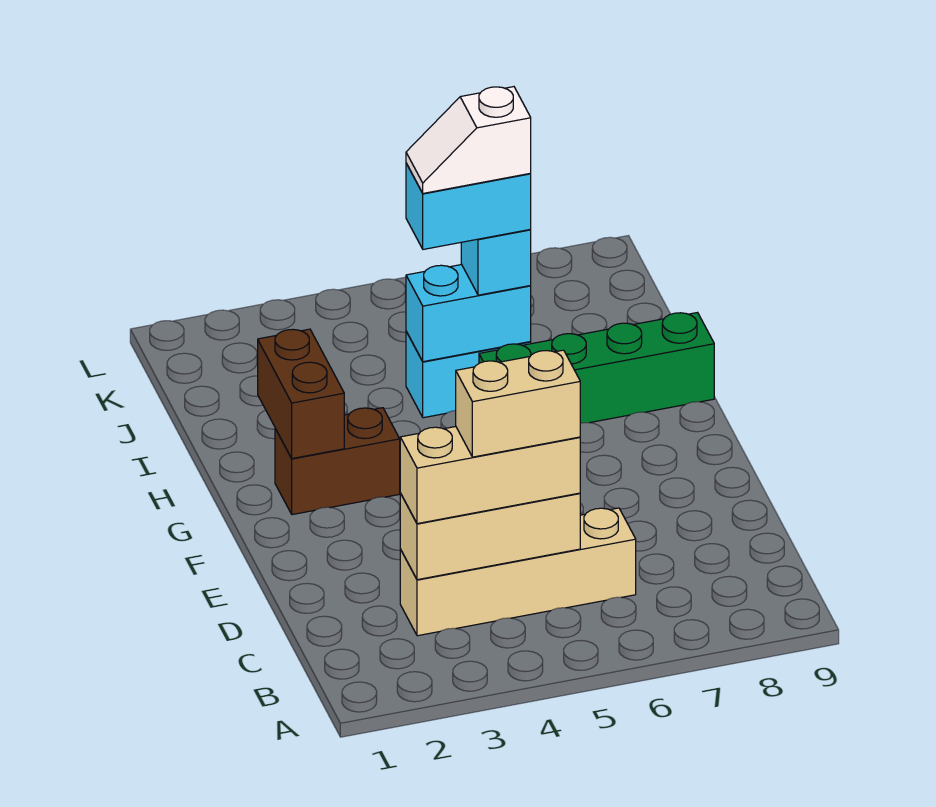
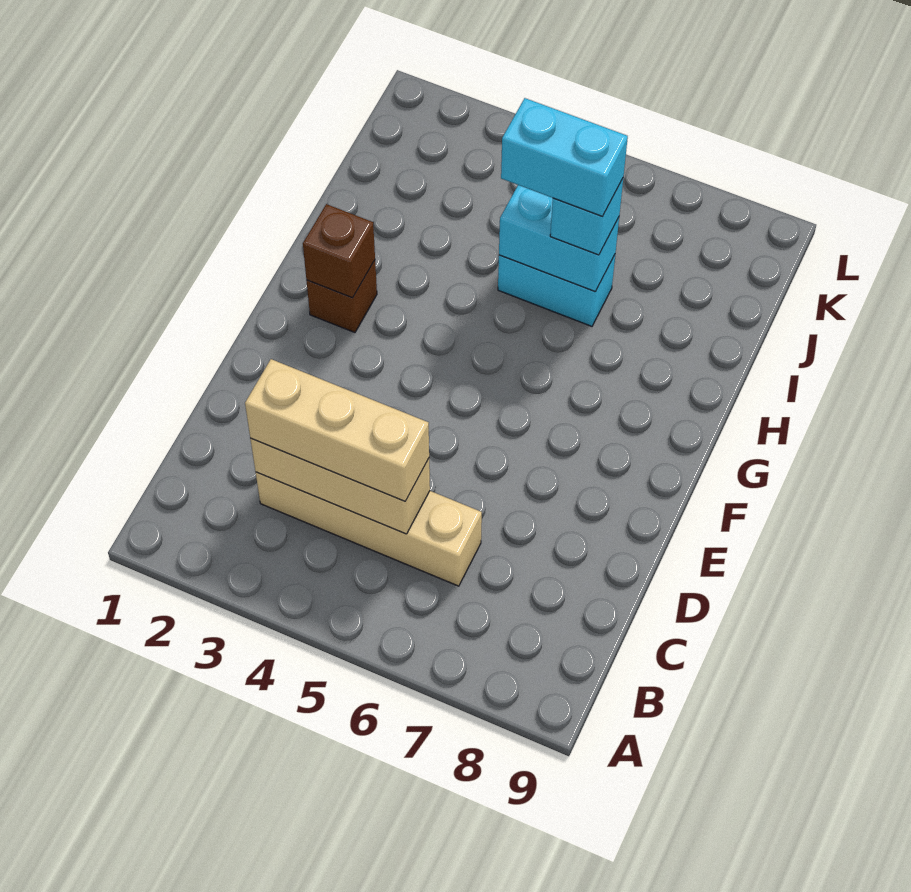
tan brick C4:C5 level 4 -> none
brown brick G2:G3 level 1 -> brown brick G2 level 1
brown brick G2:H2 level 2 -> brown brick G2 level 2
green brick H6:H9 level 1 -> none
white slope I5:I6 level 5 top 6 -> none

